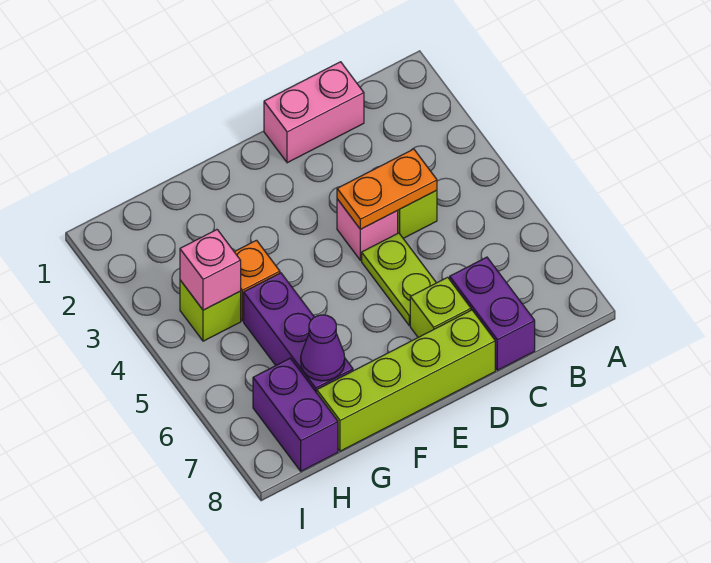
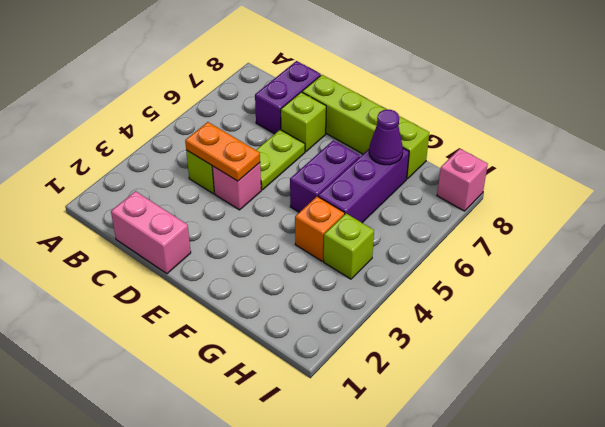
pink brick H4 level 2 -> pink brick I8 level 1
purple brick H7:H8 level 1 -> purple brick F5:F6 level 1

